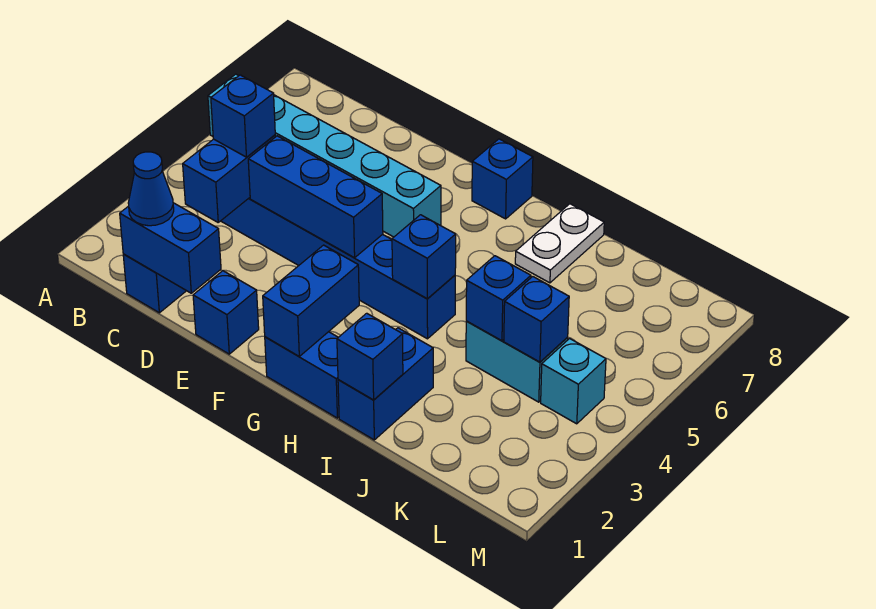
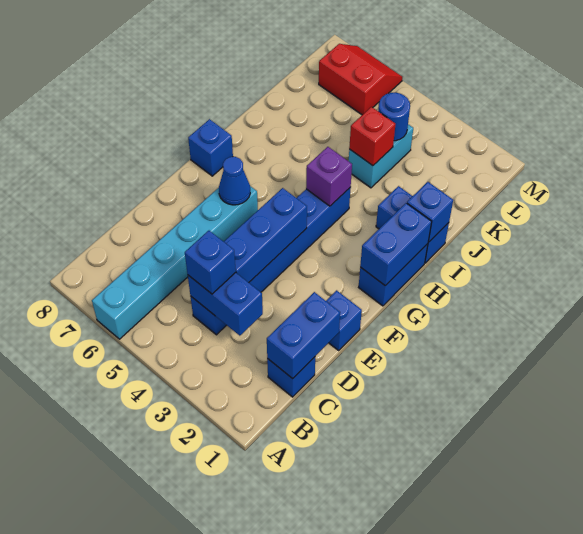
blue cone C1 level 3 -> blue cone F6 level 2
blue brick G1:G2 level 2 -> blue brick G1:H1 level 2
blue brick H4 level 2 -> purple brick H4 level 2
white plate I7:I8 level 1 -> none
blue brick J4 level 2 -> red brick J4 level 2
blue brick K4 level 2 -> blue round brick K4 level 2
cyan brick L4 level 1 -> none
none -> red slope L6:M7 level 1 top L

